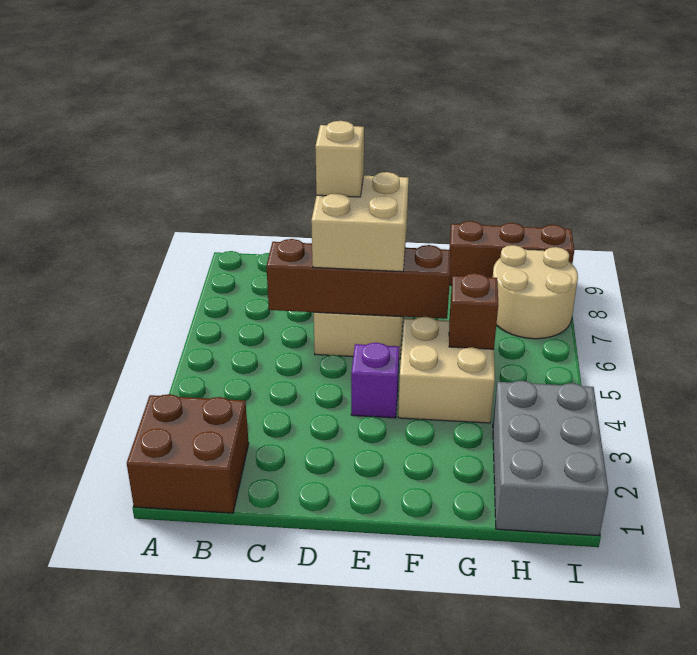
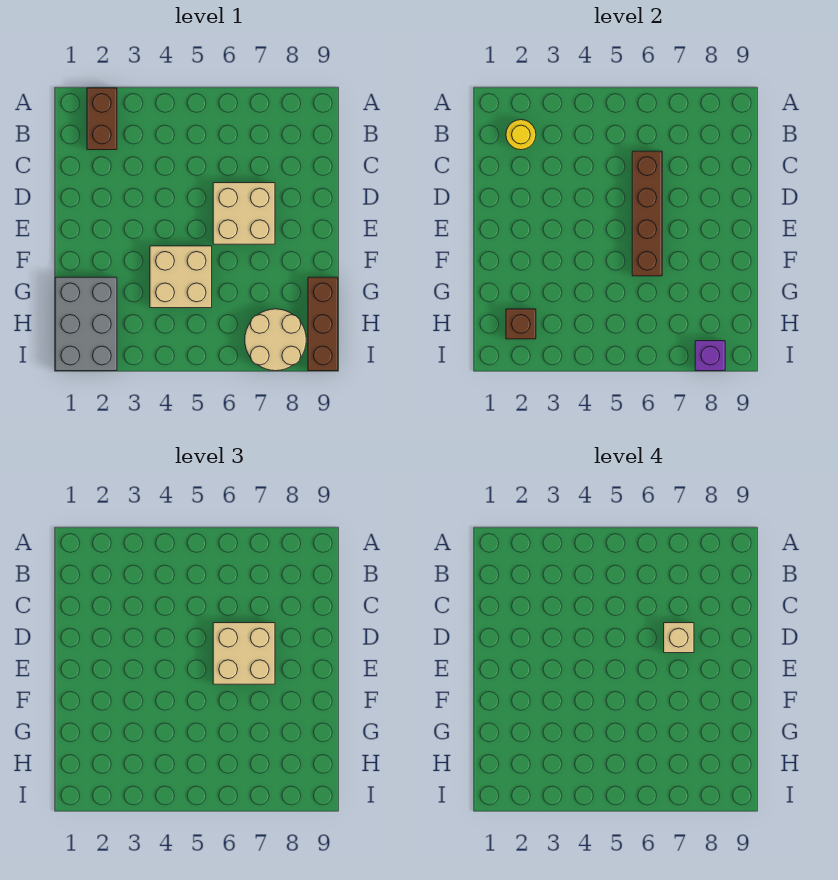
brown brick A1:B2 level 1 -> brown brick A2:B2 level 1
none -> yellow round brick B2 level 2
purple brick E4 level 1 -> purple brick I8 level 2
brown brick G5 level 2 -> brown brick H2 level 2
grey brick H1:I3 level 1 -> grey brick G1:I2 level 1

